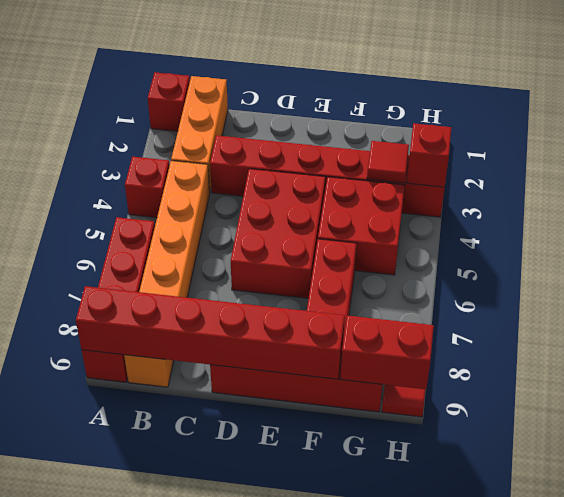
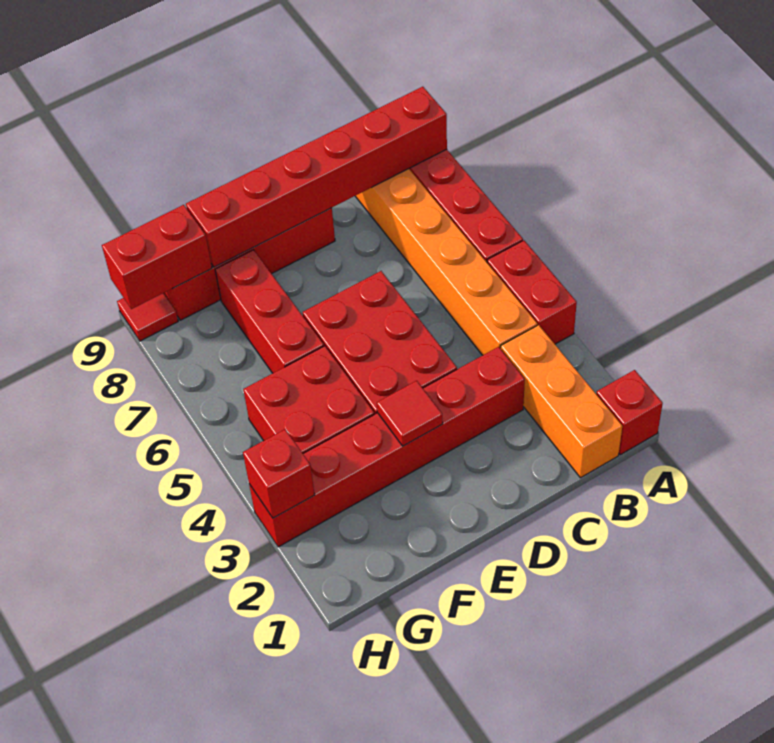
red brick A4 level 1 -> red brick A4:A5 level 1
red tile G3 level 2 -> red tile E3 level 2

